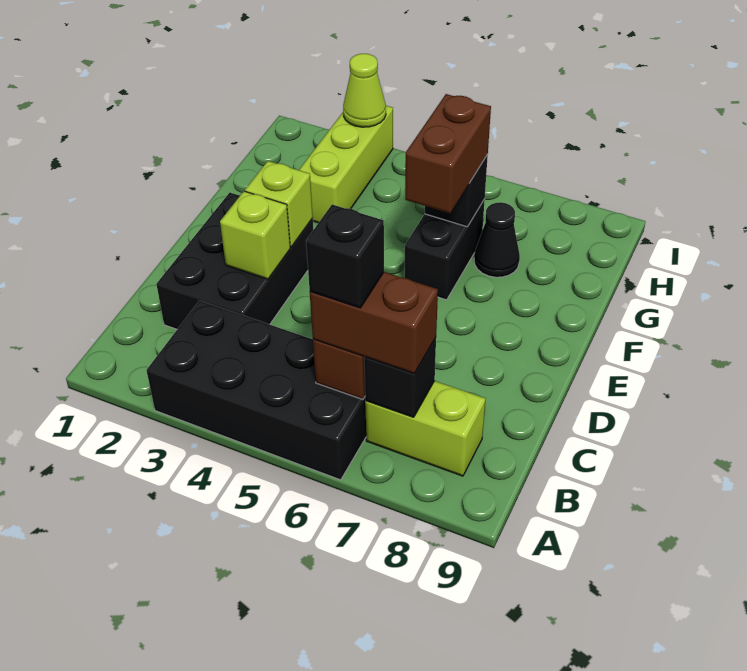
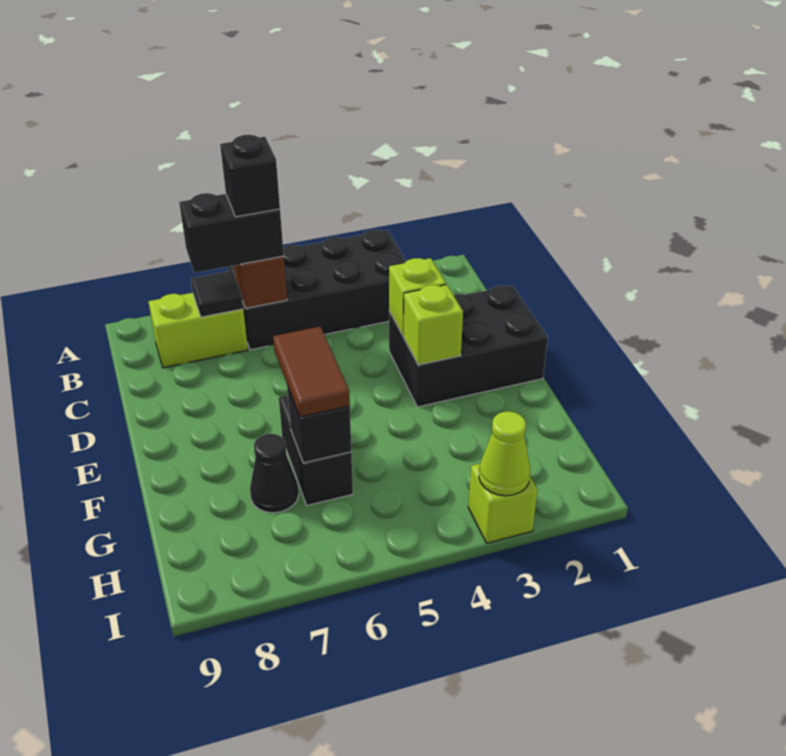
brown brick B6:B7 level 3 -> black brick B6:B7 level 3
black brick B7 level 2 -> black tile B7 level 2
black brick C2:E3 level 1 -> black brick D1:E3 level 1
brown brick F6:G6 level 3 -> brown tile F6:G6 level 3
lime brick G3:I3 level 1 -> lime brick I3 level 1

